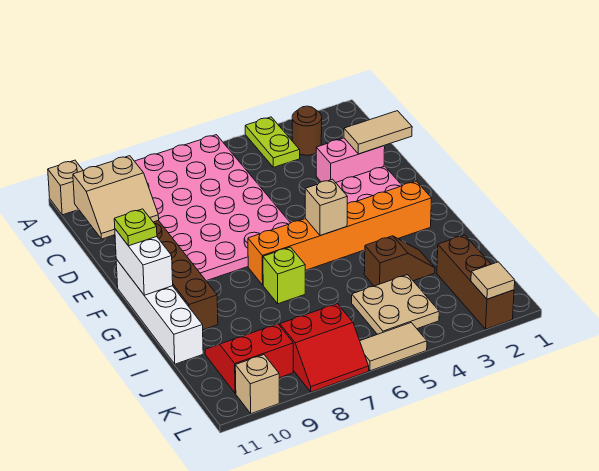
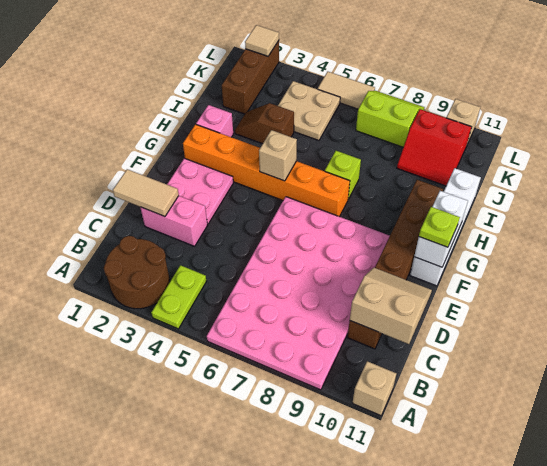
brown round brick B3 level 1 -> brown round brick A2:B3 level 1
none -> pink brick H2 level 1
red slope K7:L8 level 1 top K -> lime slope K7:L8 level 1 top K

